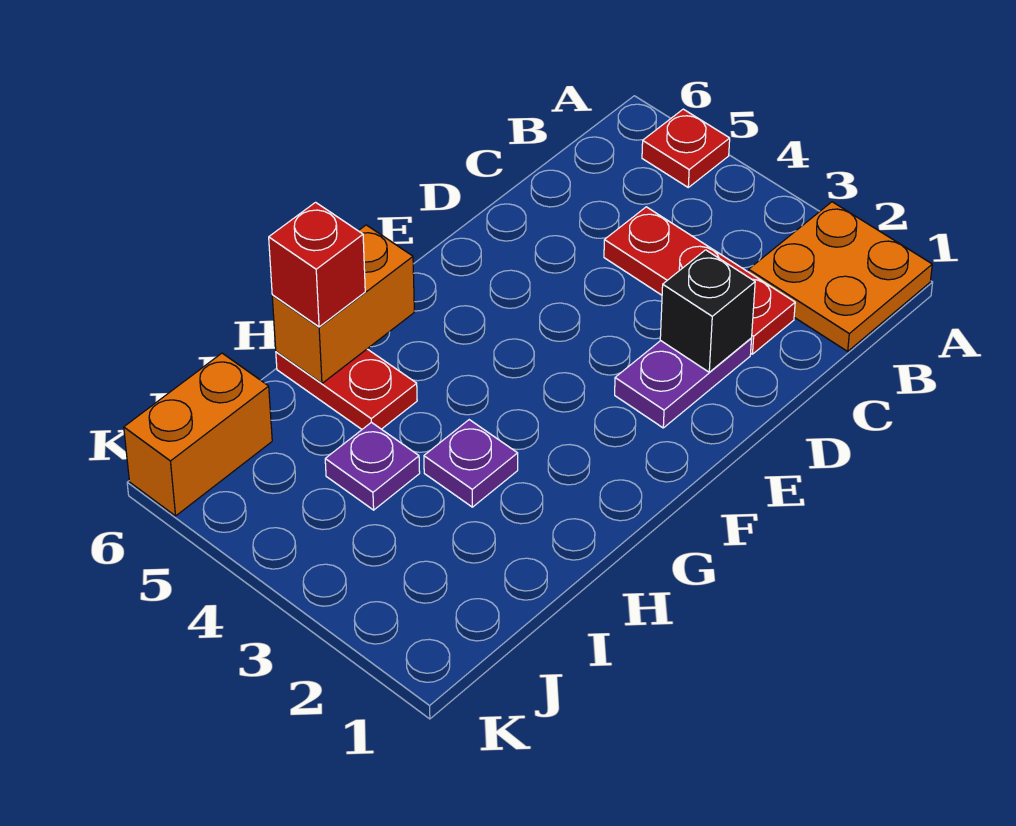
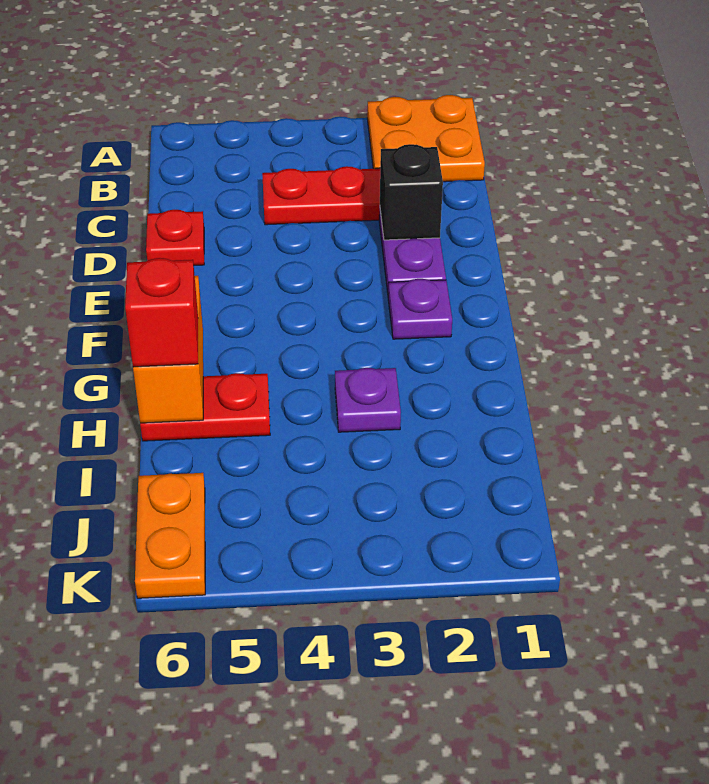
red plate A5 level 1 -> red plate D6 level 1
purple plate I4 level 1 -> purple plate F2 level 1
orange brick J6:K6 level 1 -> orange plate J6:K6 level 1

